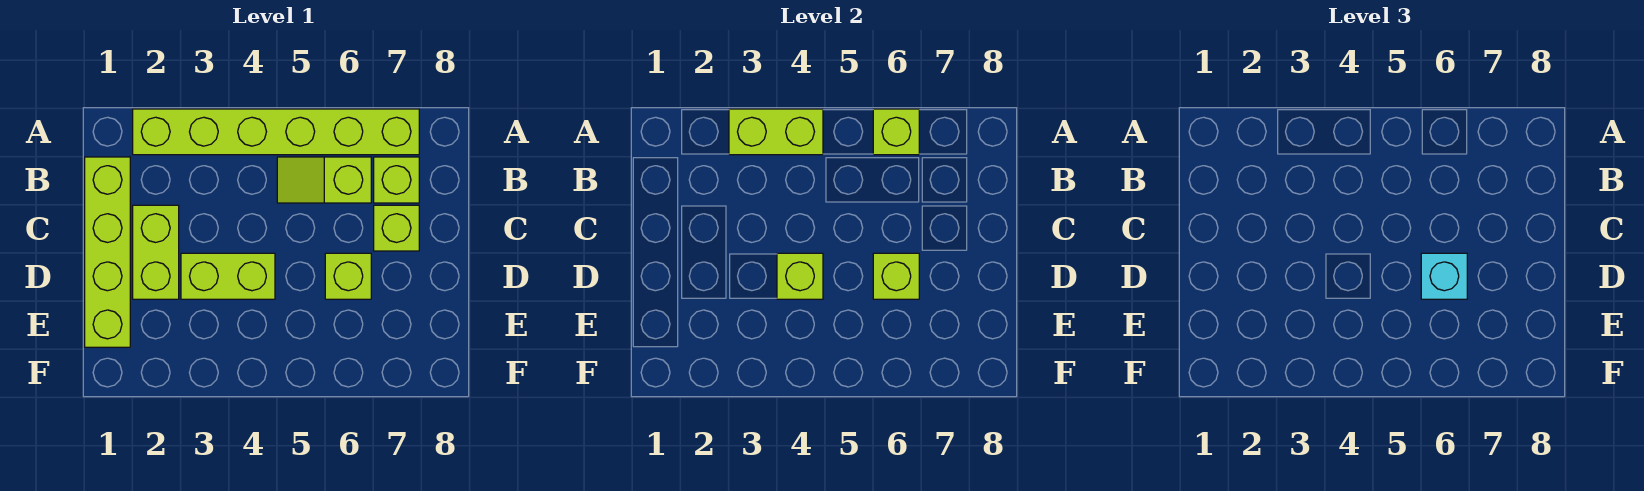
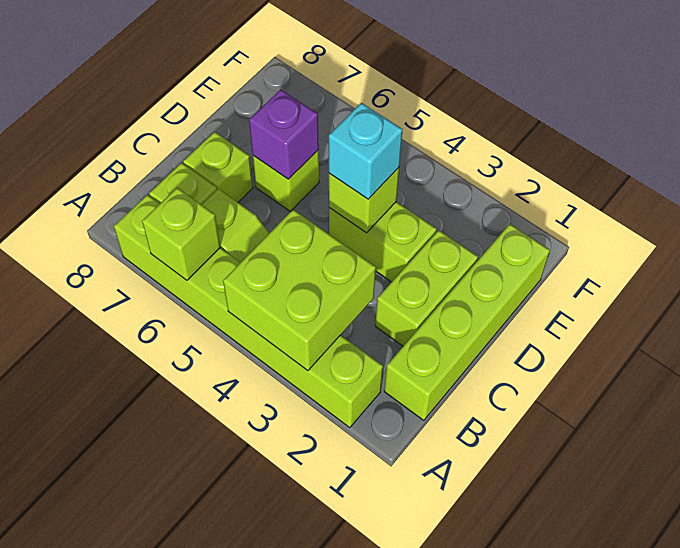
lime brick A3:A4 level 2 -> lime brick A3:B4 level 2
lime brick D6 level 2 -> purple brick D6 level 2
cyan brick D6 level 3 -> cyan brick D4 level 3

